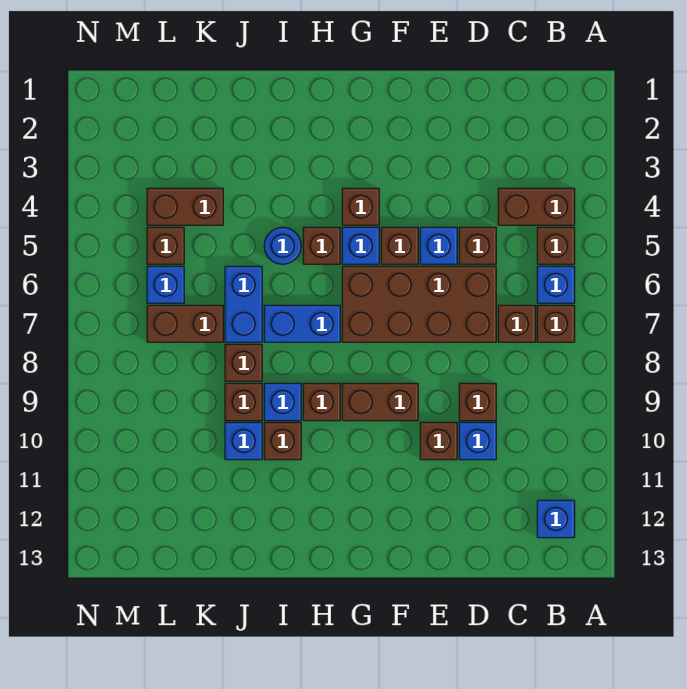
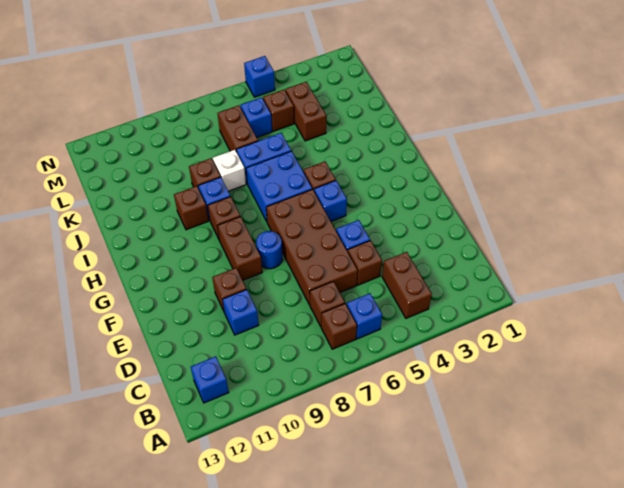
brown brick B5 level 1 -> none
brown brick D9 level 1 -> none
brown brick F5 level 1 -> none
brown brick G4 level 1 -> none
blue brick H7:I7 level 1 -> blue brick H6:I7 level 1
blue round brick I5 level 1 -> blue round brick F8 level 1
brown brick J8 level 1 -> white brick J8 level 1
blue brick J10 level 1 -> blue brick N5 level 1

